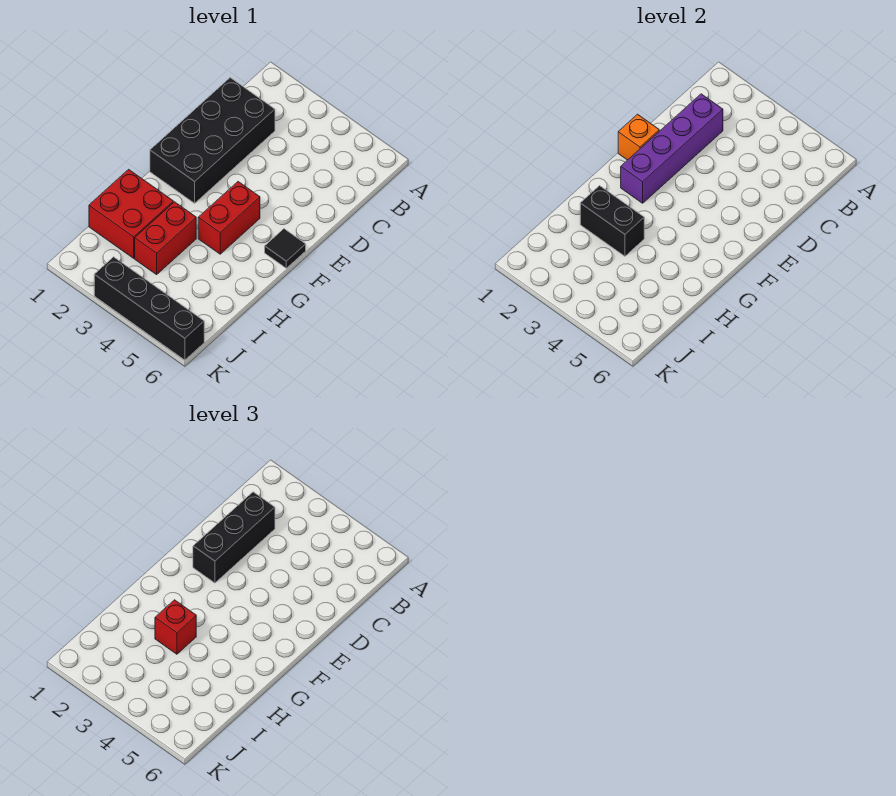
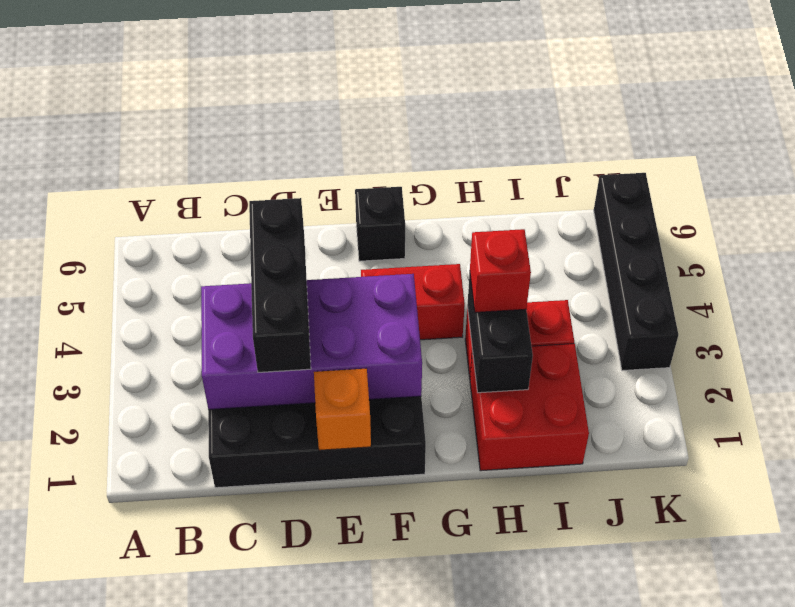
purple brick C2:F2 level 2 -> purple brick C2:F3 level 2
black brick C2:E2 level 3 -> black brick D2:D4 level 3
black tile F6 level 1 -> black brick F6 level 1

